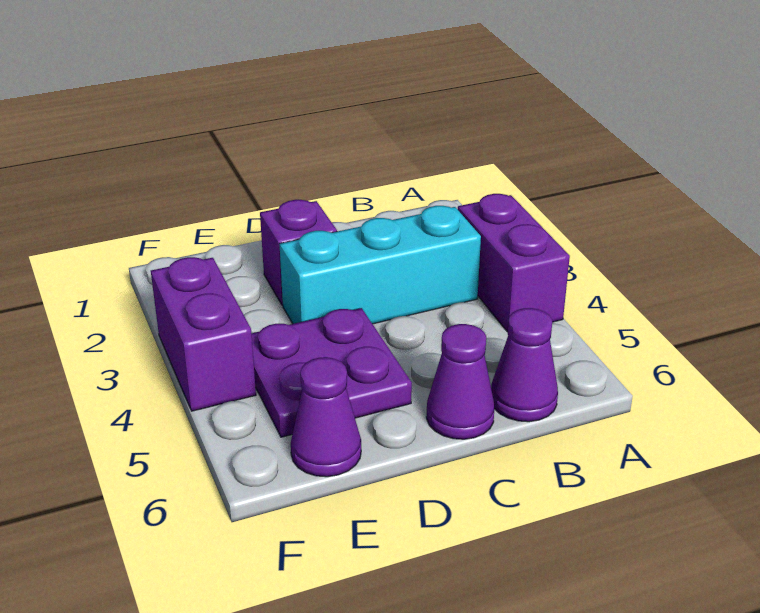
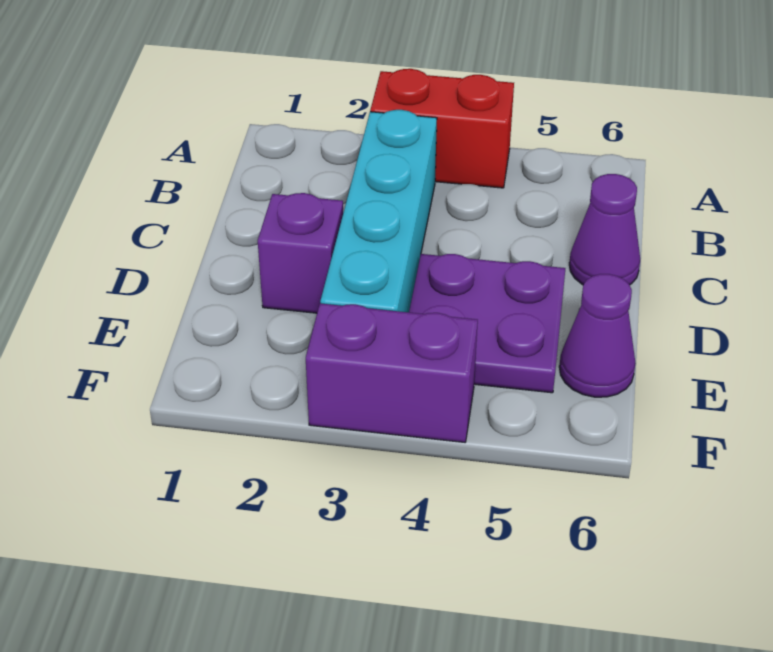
purple brick A3:A4 level 1 -> red brick A3:A4 level 1
cyan brick B3:D3 level 1 -> cyan brick B3:E3 level 1
purple cone B6 level 1 -> none

